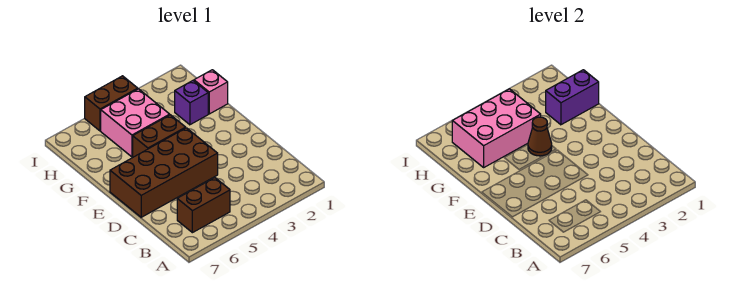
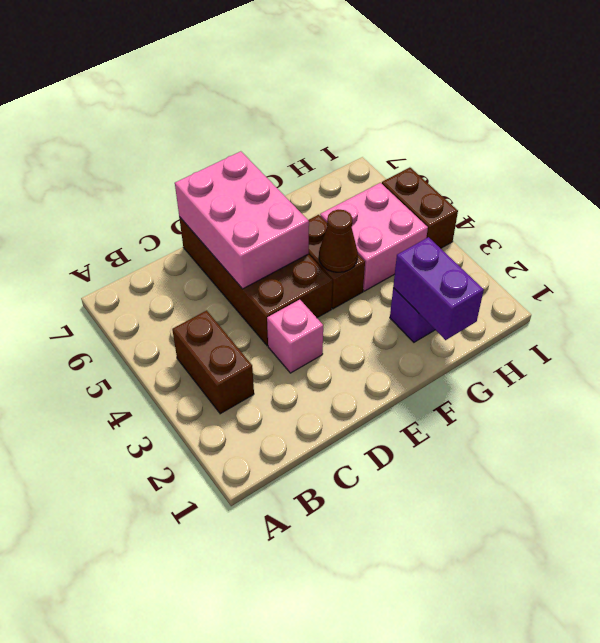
brown brick B5:B6 level 1 -> brown brick B3:B4 level 1
pink brick G1 level 1 -> pink brick D3 level 1
pink brick G4:H6 level 2 -> pink brick D5:E7 level 2

